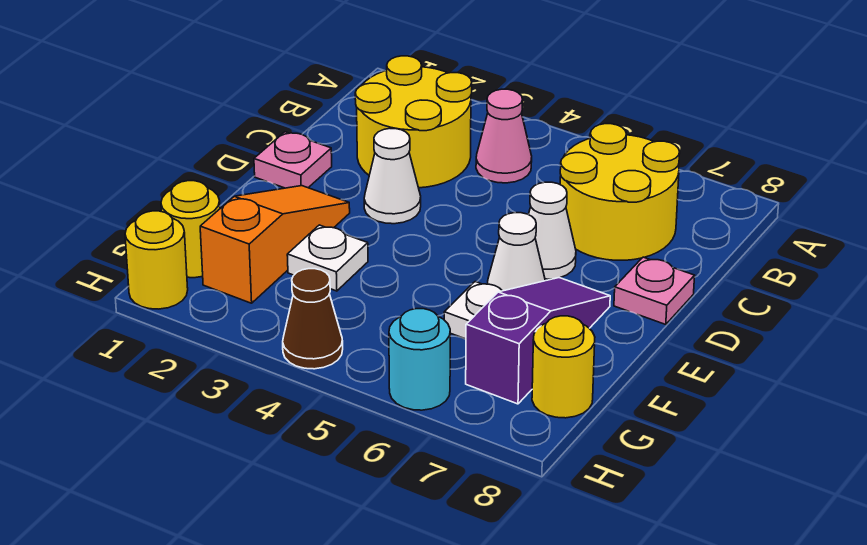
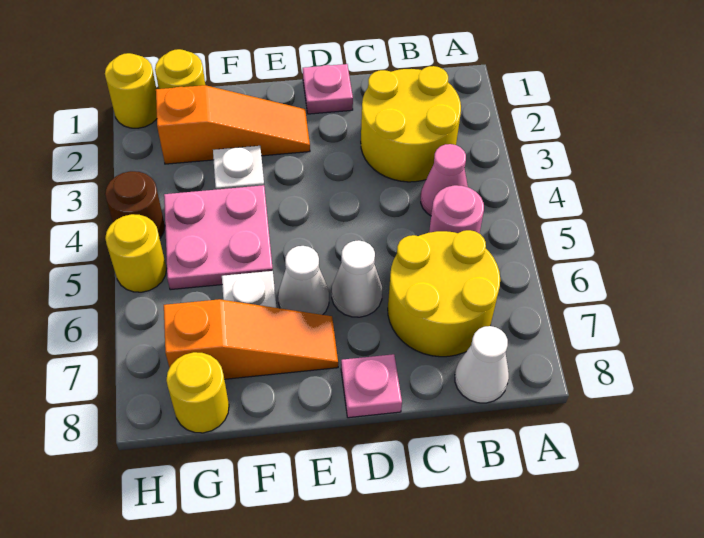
none -> pink round brick B5 level 1
white cone D3 level 1 -> white cone B8 level 1
purple slope E7:G7 level 1 top G -> orange slope E7:G7 level 1 top G
none -> pink plate F4:G5 level 1
brown cone H4 level 1 -> brown round brick H4 level 1
none -> yellow round brick H5 level 1
cyan round brick H6 level 1 -> none

